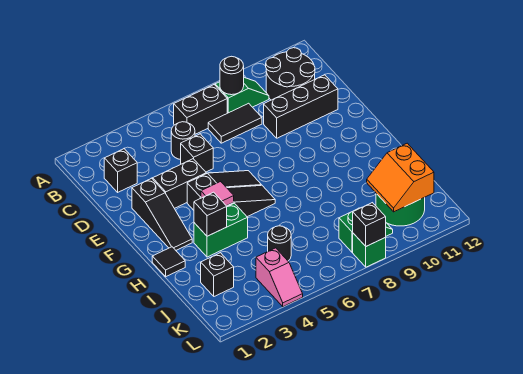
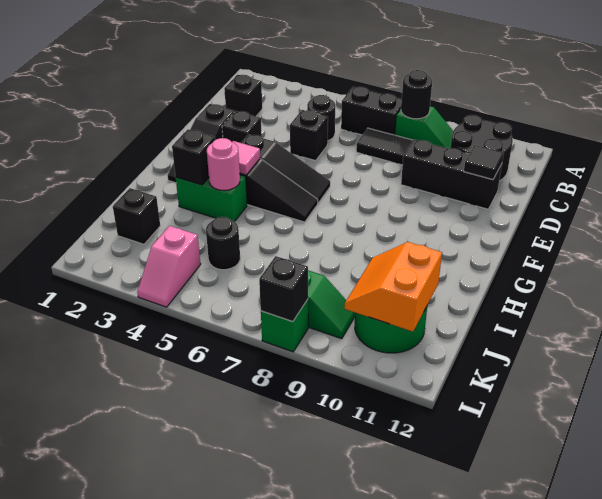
black brick E3:E4 level 1 -> black brick E3 level 1
black tile H1 level 1 -> black tile D11 level 2
none -> pink round brick H4 level 2

